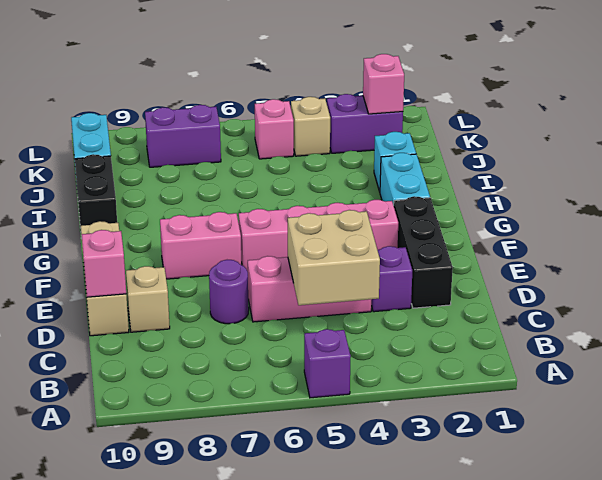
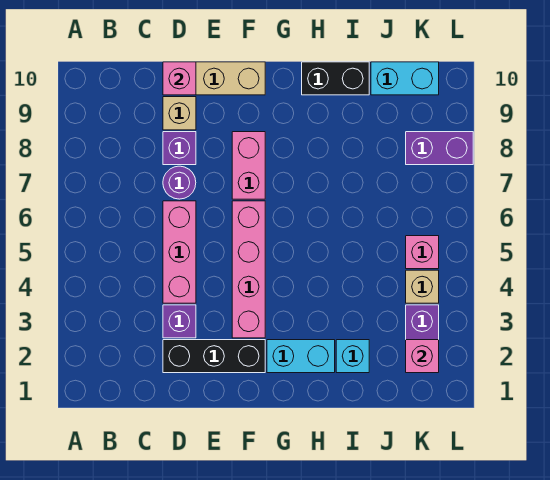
purple brick A5 level 1 -> purple brick D8 level 1
tan brick C4:D5 level 2 -> none
purple brick K7:K8 level 1 -> purple brick K8:L8 level 1

